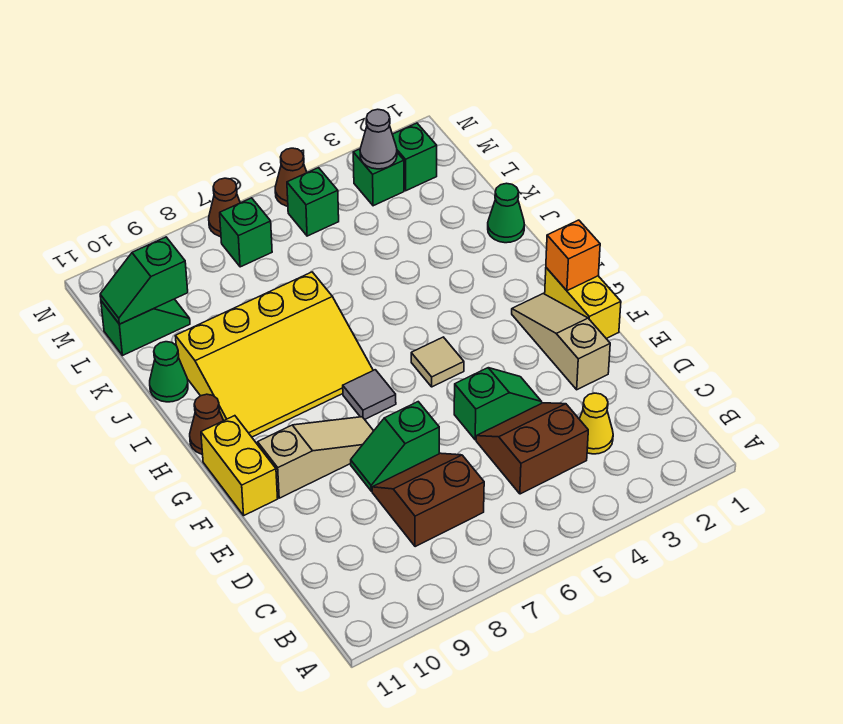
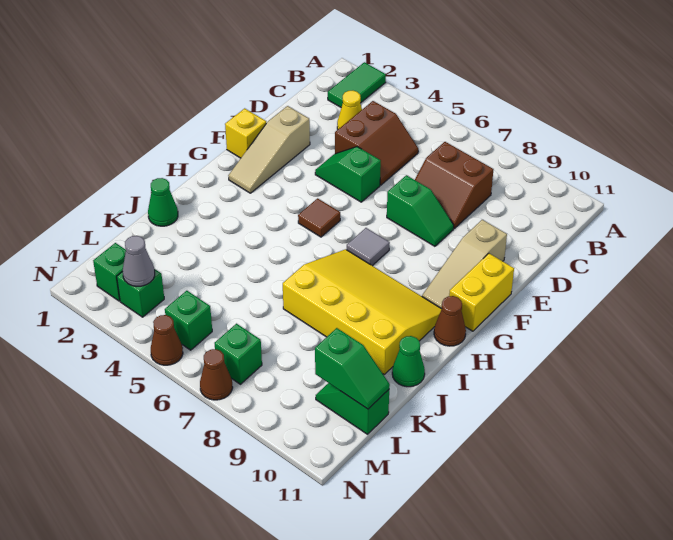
none -> green tile A2:B2 level 1
brown slope C4:D5 level 1 top C -> brown slope C4:D5 level 1 top 4
yellow brick F1:G1 level 1 -> yellow brick F1 level 1
tan slope F8:F10 level 1 top 10 -> tan slope E10:G10 level 1 top E
orange brick G1 level 2 -> none
tan tile G5 level 1 -> brown tile G5 level 1

